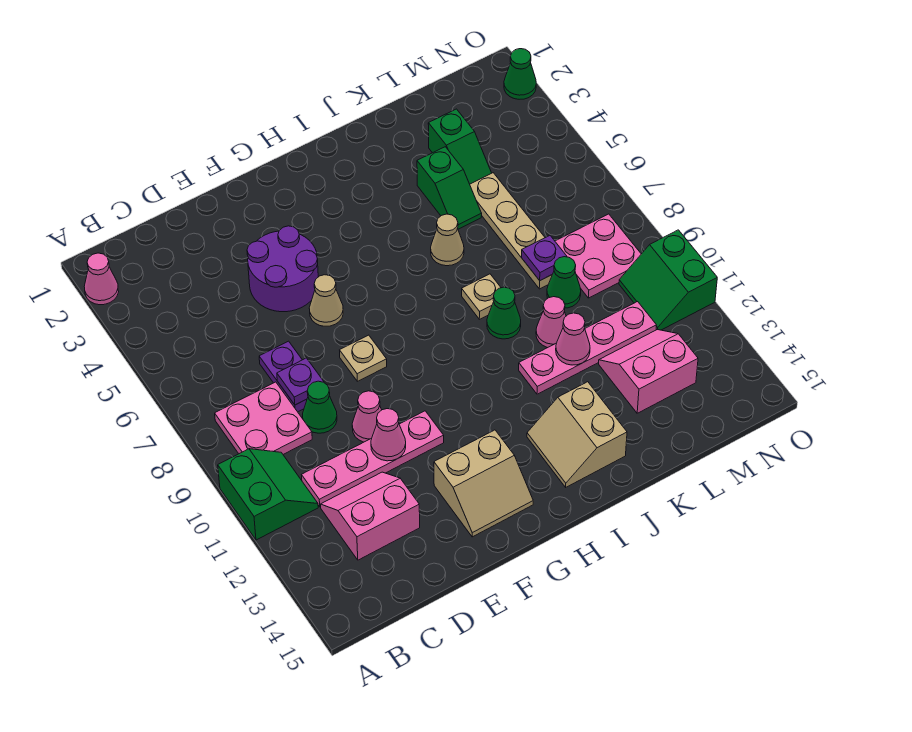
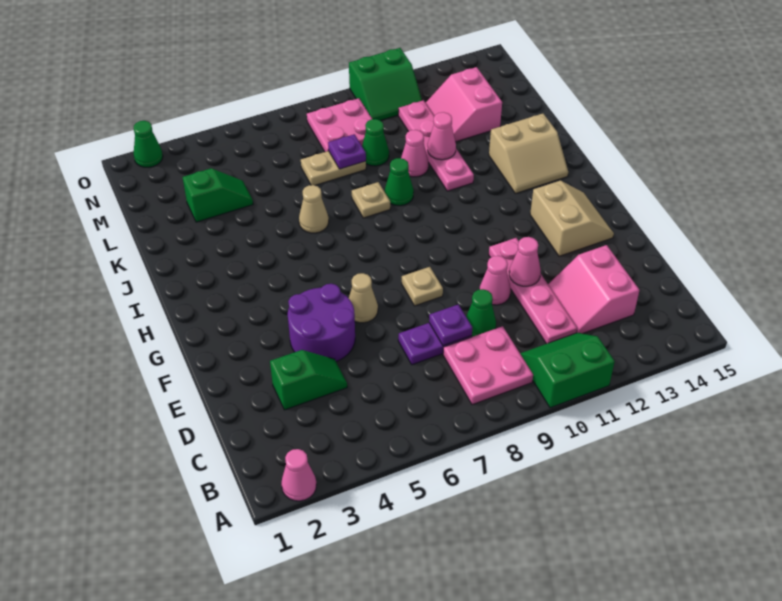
green slope K4:K5 level 1 top 4 -> green slope D3:D4 level 1 top 3
tan plate L5:L8 level 1 -> tan plate L7:L8 level 1

